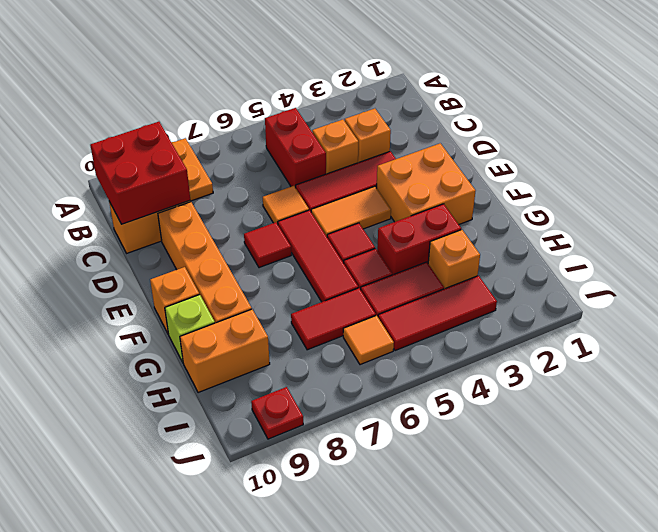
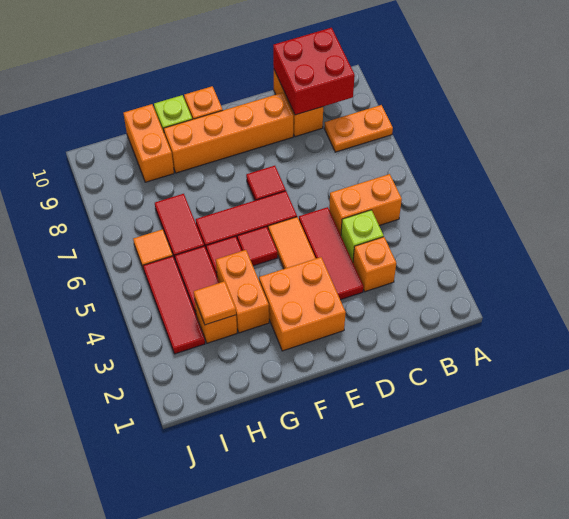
red brick B5:C5 level 1 -> orange brick B5:C5 level 1
orange brick C4 level 1 -> lime brick C4 level 1
orange tile D6 level 1 -> orange tile H3 level 2
red brick G3:G4 level 1 -> orange brick G3:G4 level 1
red plate J9 level 1 -> none

